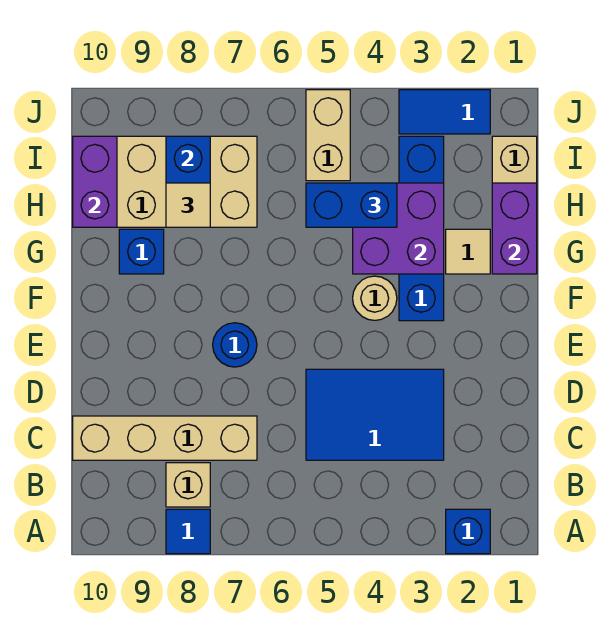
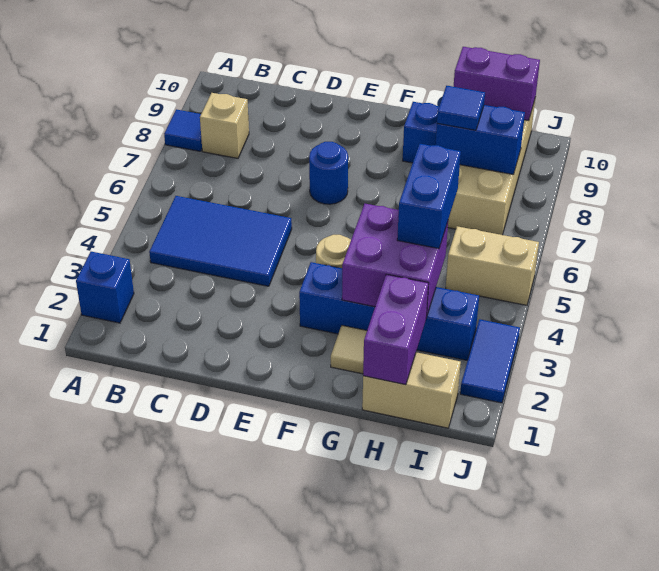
blue tile C3:D5 level 1 -> blue tile B4:D5 level 1
tan brick C7:C10 level 1 -> none
purple brick G1:H1 level 2 -> purple brick H1:H2 level 2
tan tile H8 level 3 -> blue tile H8 level 3

